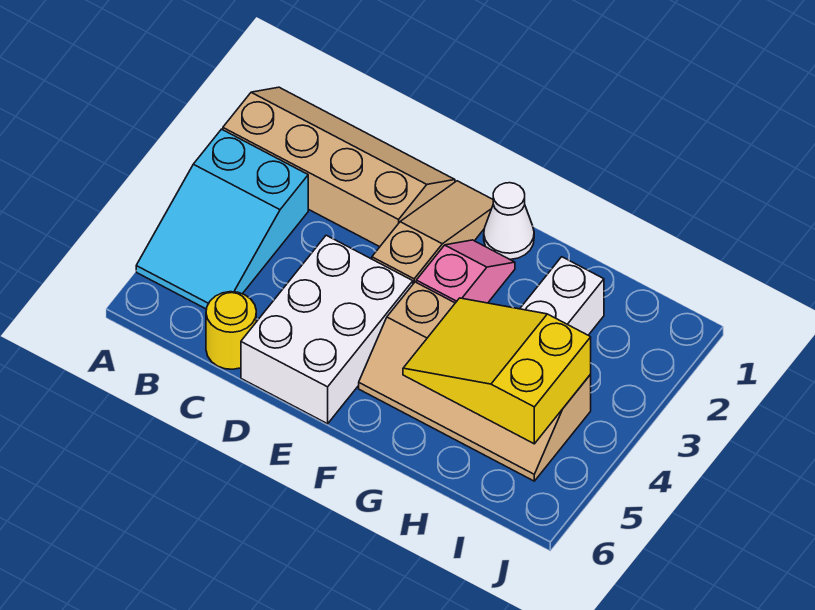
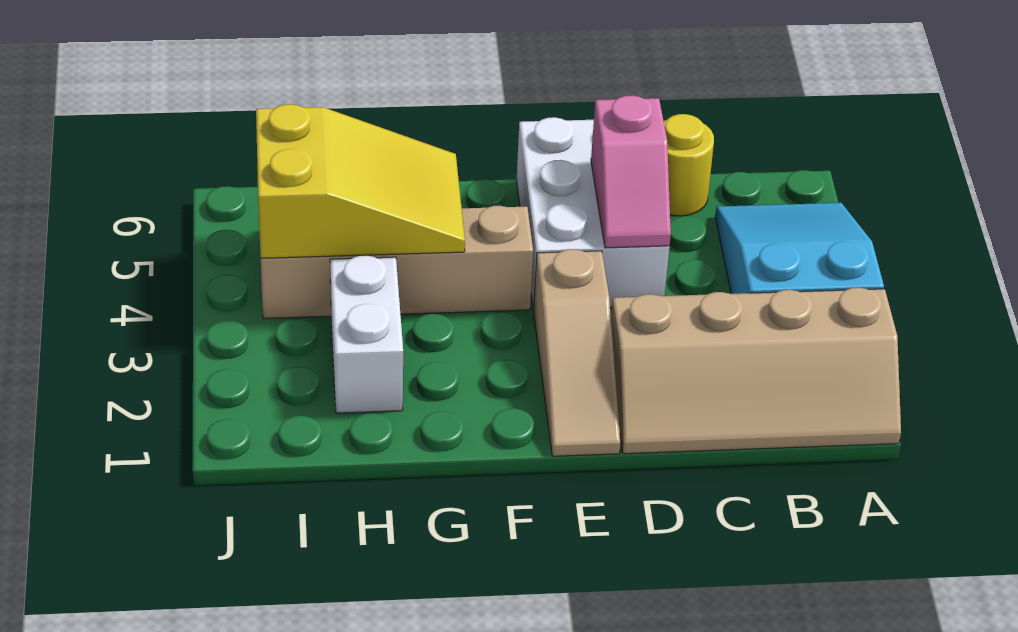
white cone F1 level 1 -> none
pink slope F2:F3 level 1 top 3 -> pink slope D4:D5 level 2 top 5

